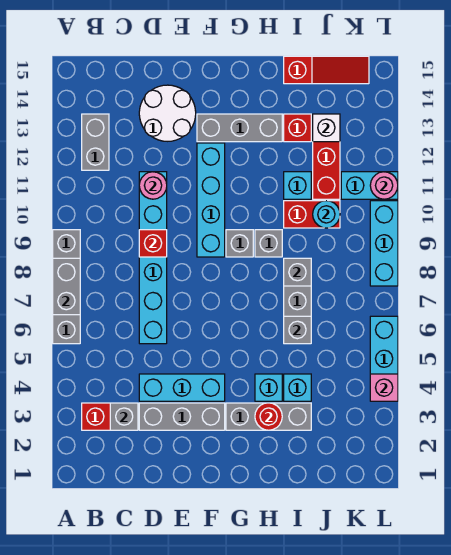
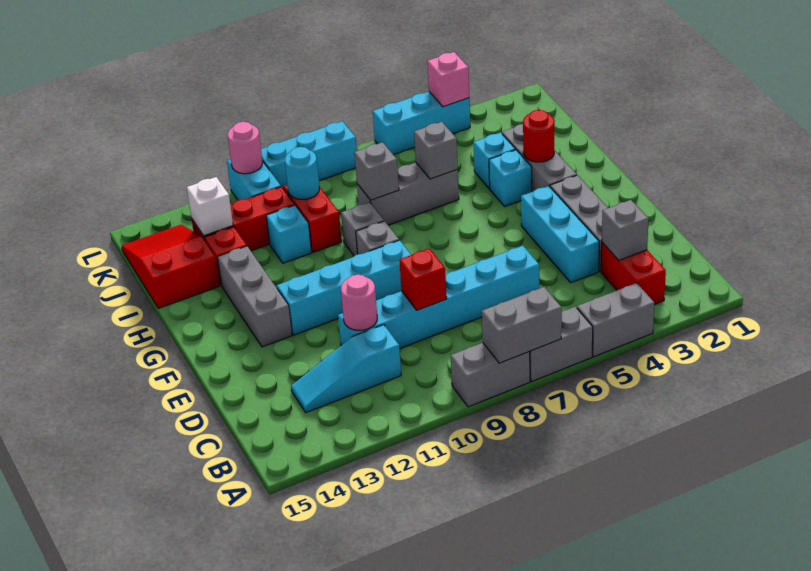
grey brick B12:B13 level 1 -> grey brick A4:A5 level 1
none -> cyan slope C11:C13 level 1 top 11
white round brick D13:E14 level 1 -> none
red slope I15:K15 level 1 top I -> red slope I14:K15 level 1 top I

